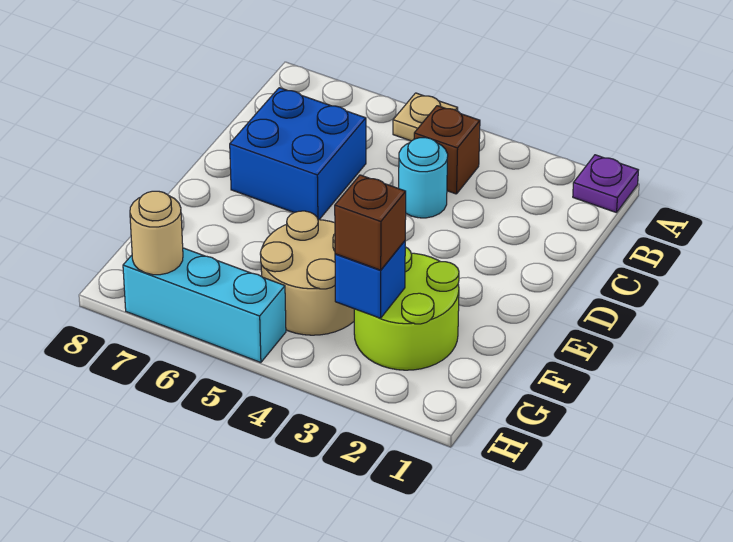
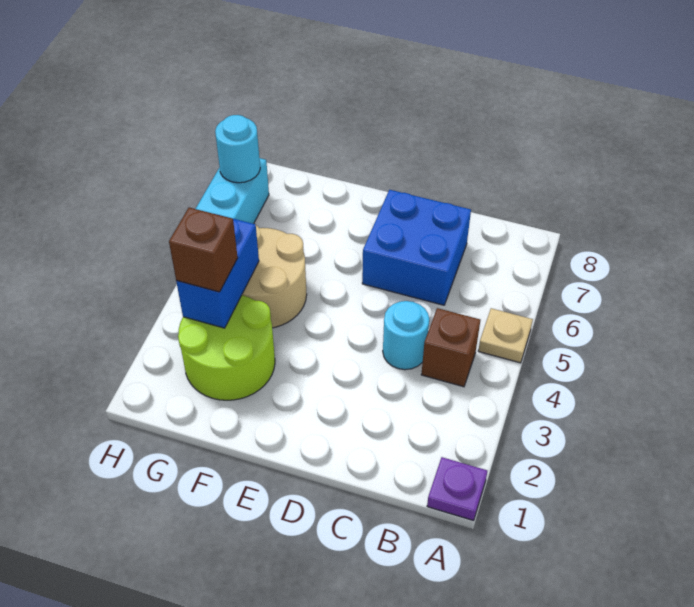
blue brick G3 level 2 -> blue brick G3:G4 level 2
tan round brick H7 level 2 -> cyan round brick H7 level 2

